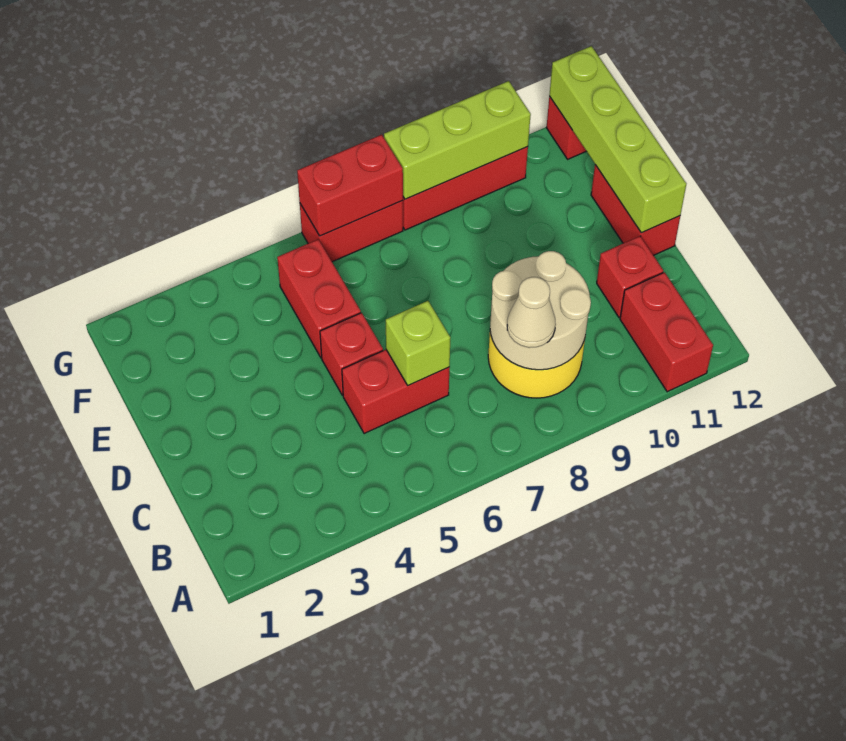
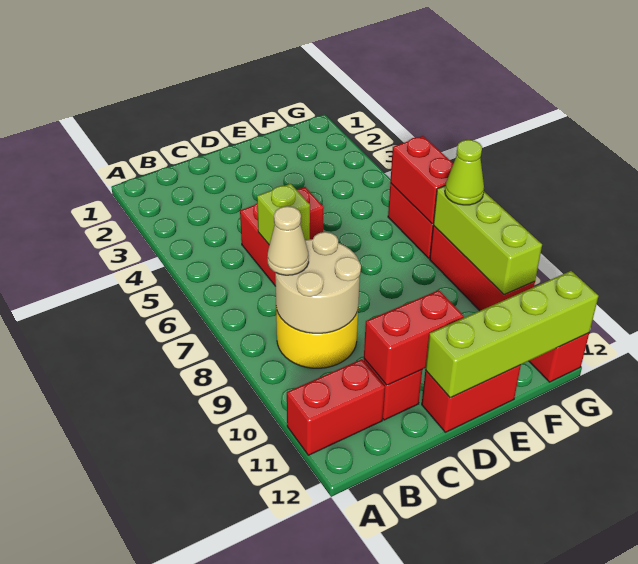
red brick E5:F5 level 1 -> red brick C11:D11 level 2
none -> lime cone G8 level 3

